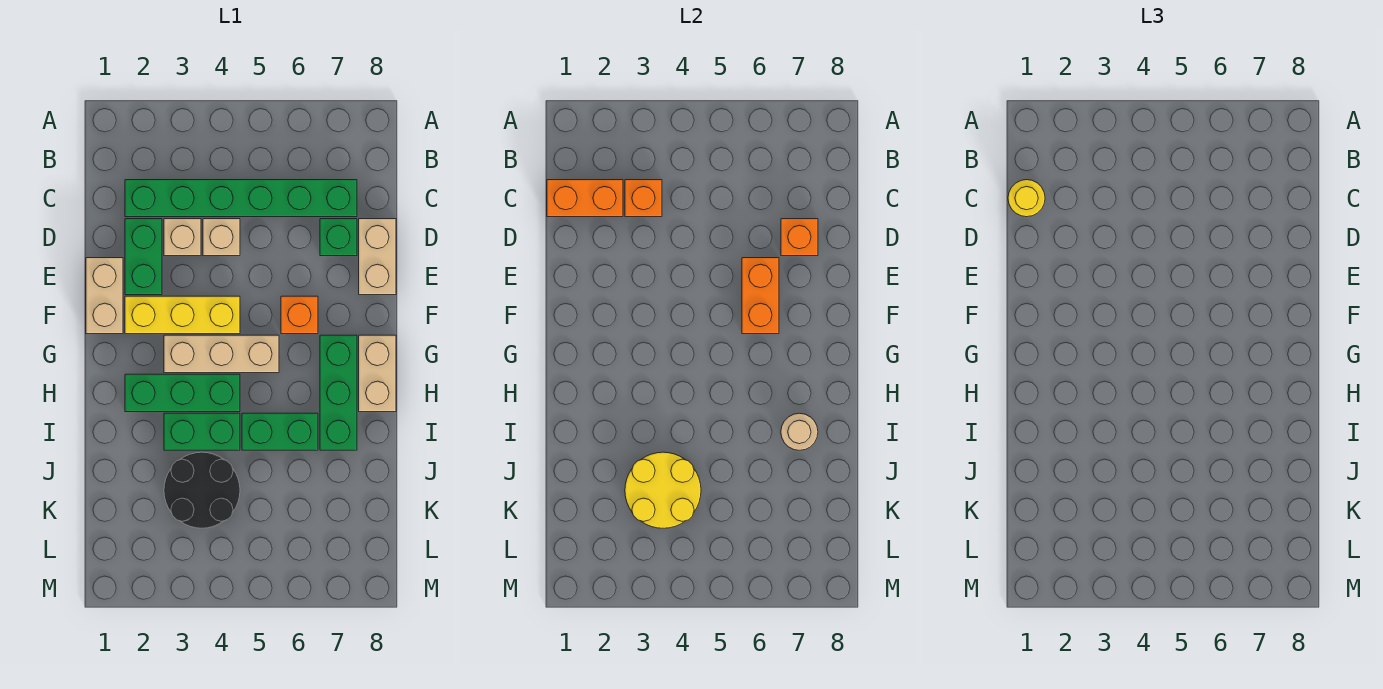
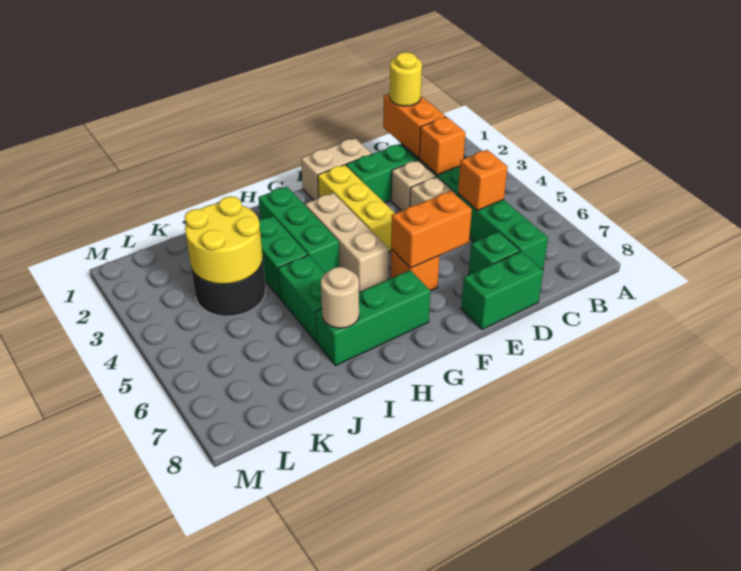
orange brick D7 level 2 -> orange brick C5 level 2
tan brick D8:E8 level 1 -> green brick D8:E8 level 1
tan brick G8:H8 level 1 -> none

